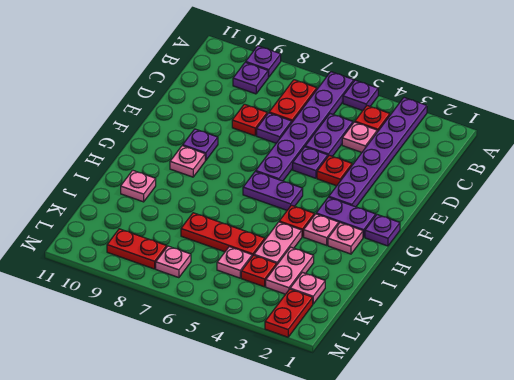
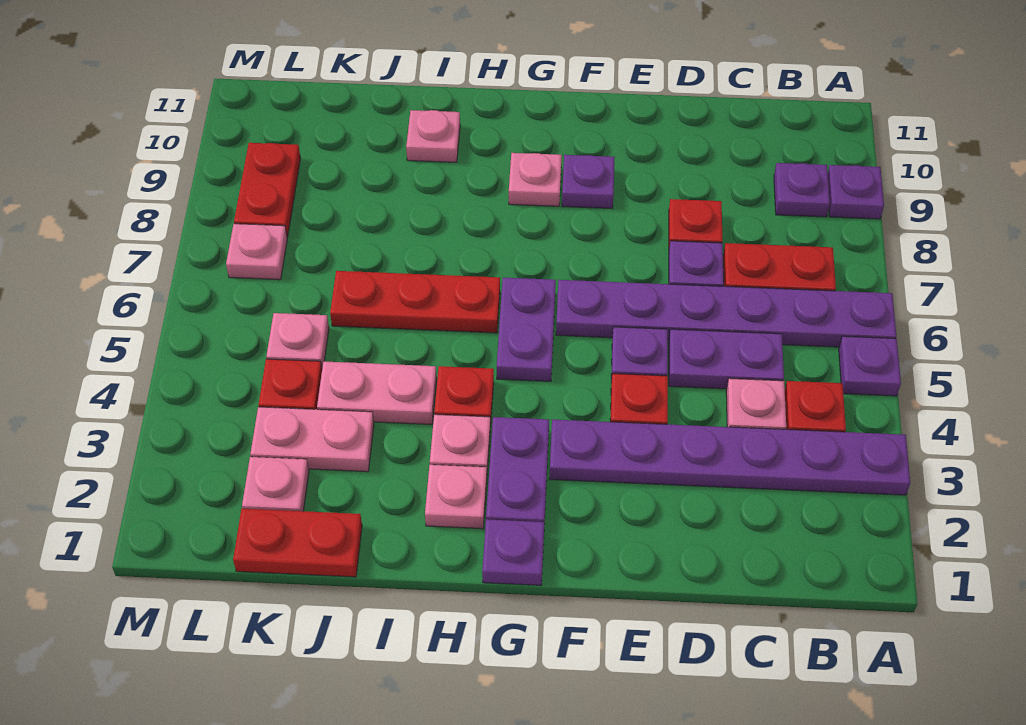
red plate J5:J7 level 1 -> red plate H6:J6 level 1
red plate L2:M2 level 1 -> red plate J1:K1 level 1

